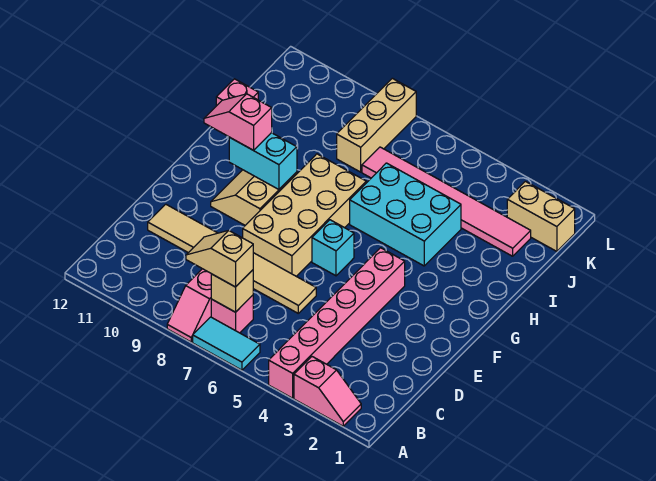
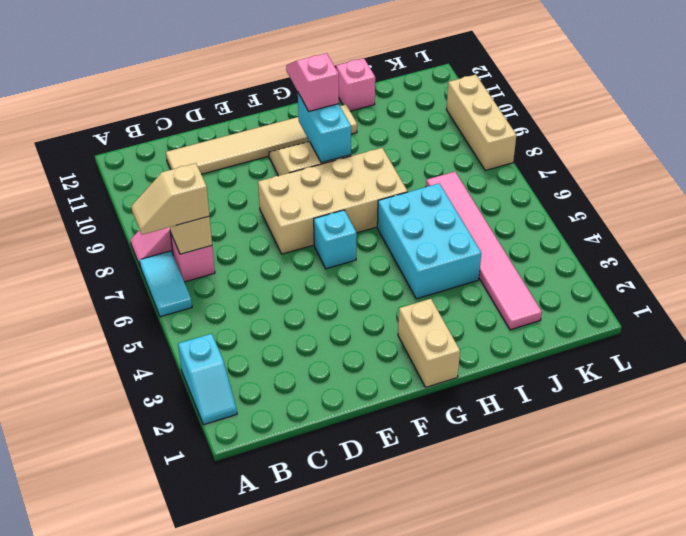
pink slope A2:A3 level 1 top 3 -> cyan slope A2:A3 level 1 top 3
pink brick A4:F4 level 1 -> none
tan slope B7:B8 level 3 top 7 -> tan slope A7:B7 level 3 top B
tan tile D6:D11 level 1 -> tan tile C11:H11 level 1
tan brick J8:L8 level 1 -> tan brick L8:L10 level 1
tan brick K1:K2 level 1 -> tan brick G1:G2 level 1

